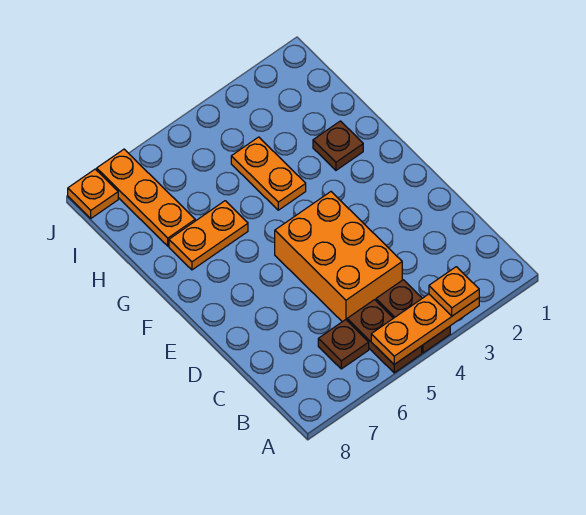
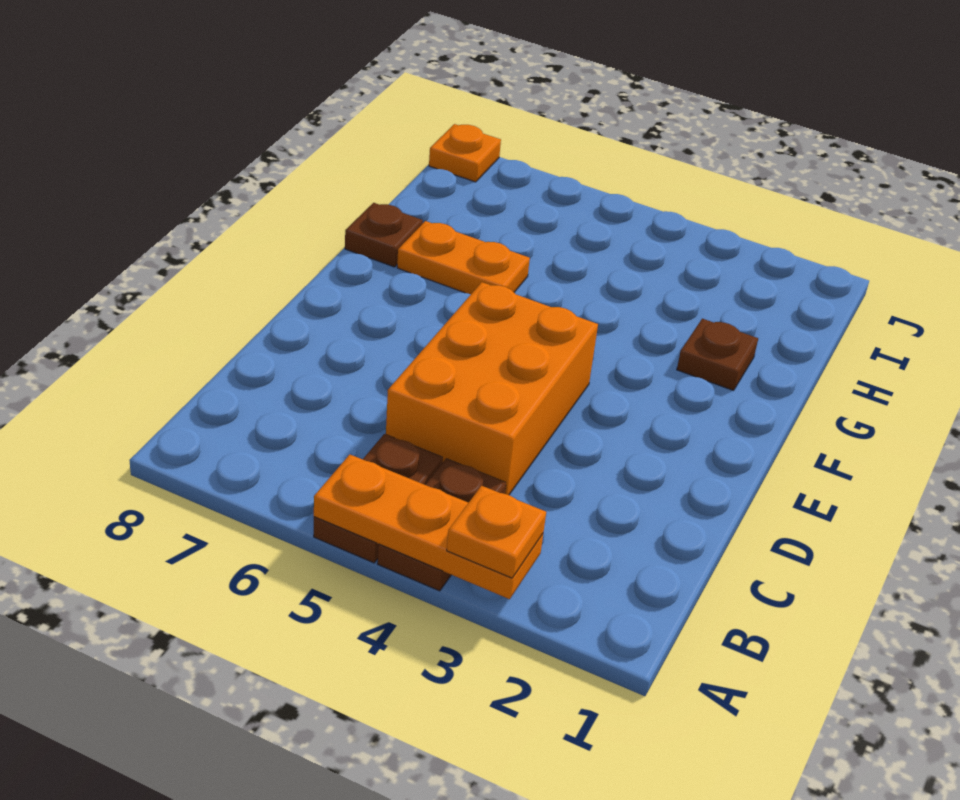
brown plate B6 level 1 -> brown plate G8 level 1
orange plate G4:H4 level 1 -> none
orange plate H7:J7 level 1 -> none

